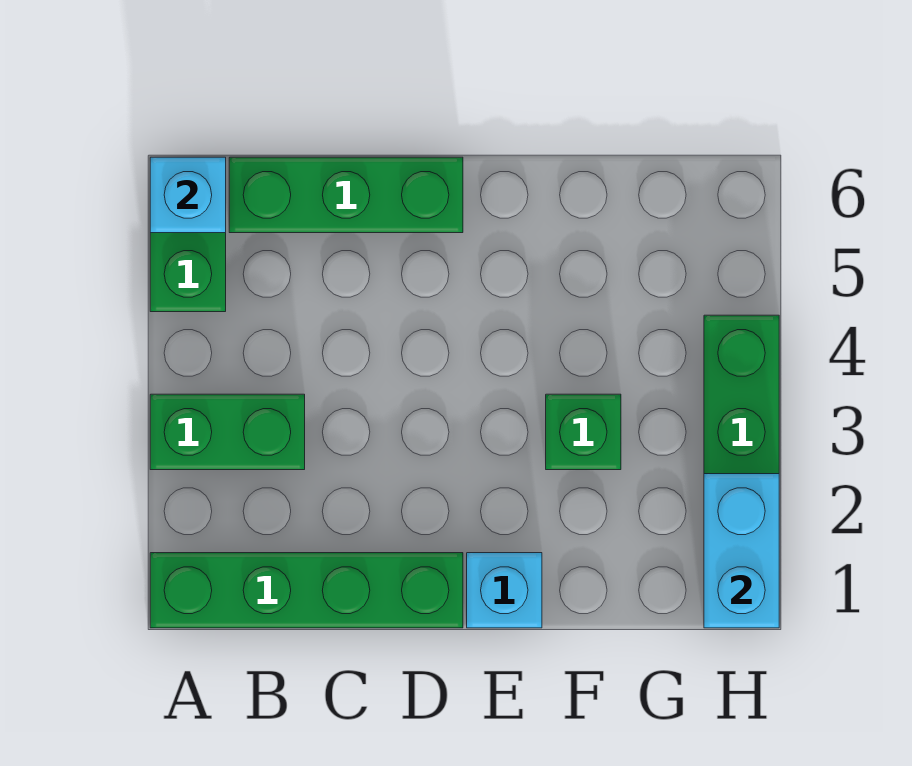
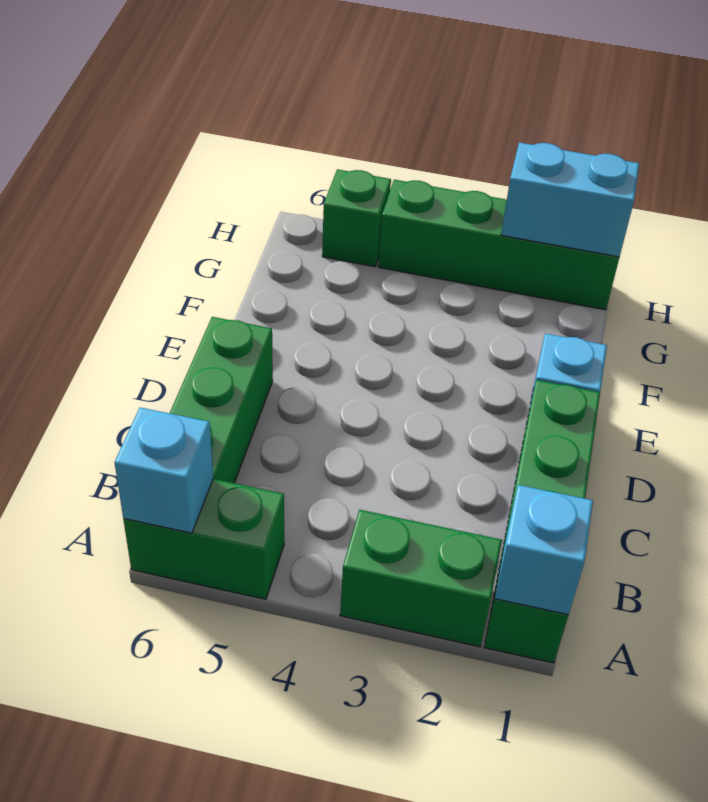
none -> cyan brick A1 level 2
green brick A3:B3 level 1 -> green brick A2:A3 level 1
green brick F3 level 1 -> green brick H5 level 1

